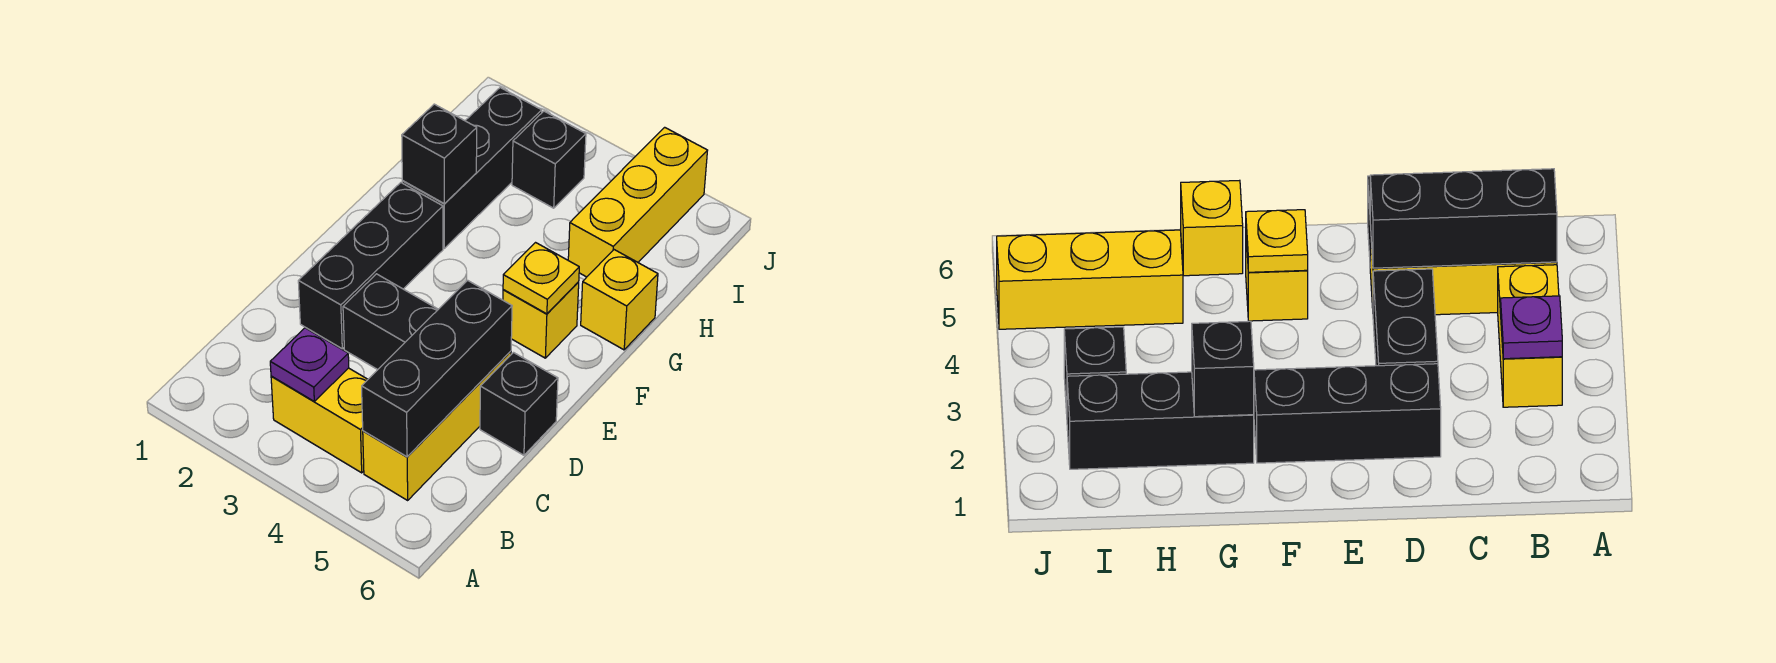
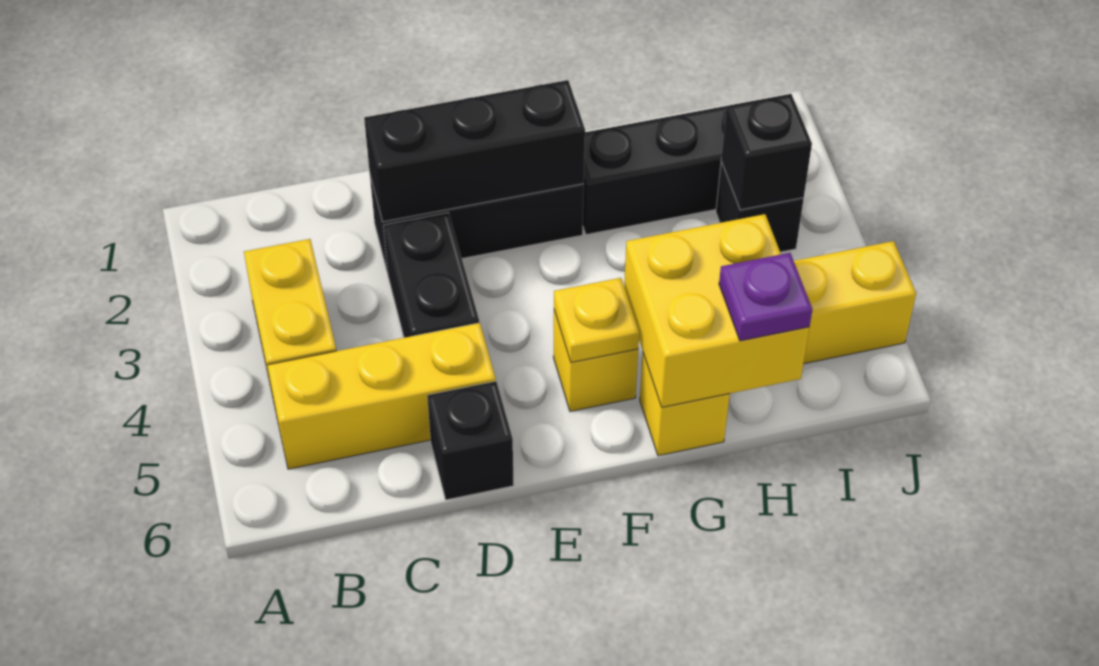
purple plate B3 level 2 -> purple plate H6 level 3
black brick B5:D5 level 2 -> black brick D2:F2 level 2
black brick G2 level 2 -> black brick I3 level 2
none -> yellow brick G5:H6 level 2

